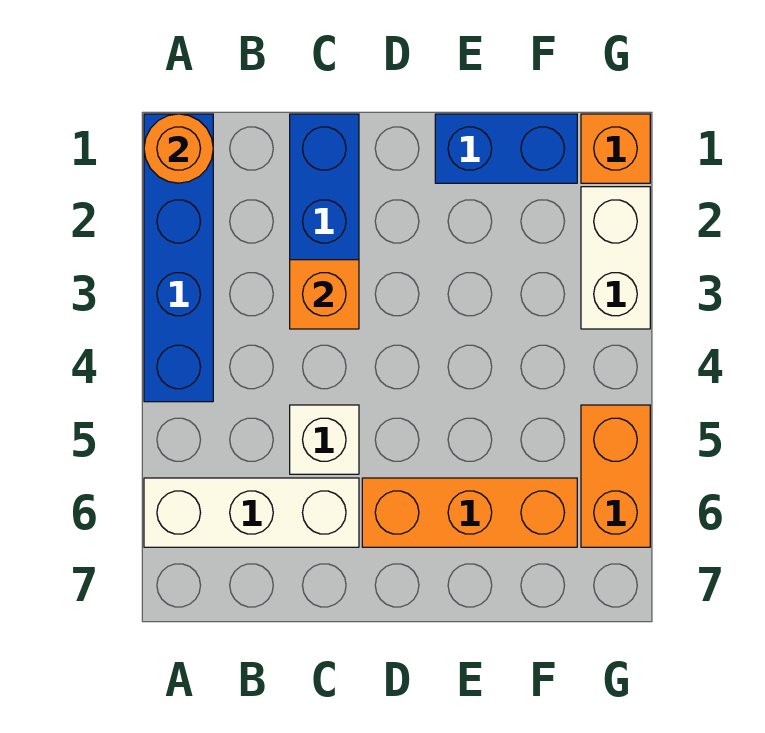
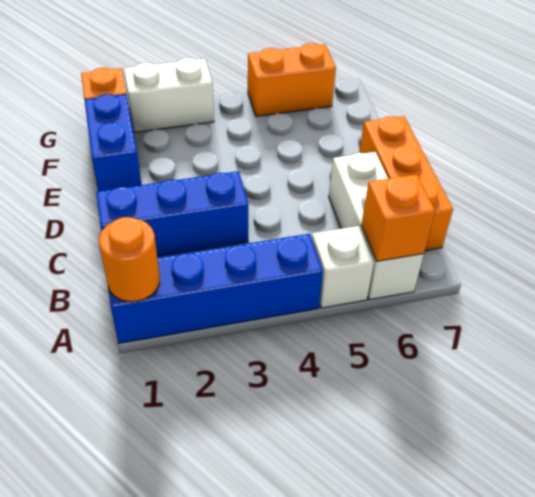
orange brick C3 level 2 -> orange brick A6 level 2
white brick C5 level 1 -> white brick A5 level 1
orange brick D6:F6 level 1 -> orange brick B7:D7 level 1

